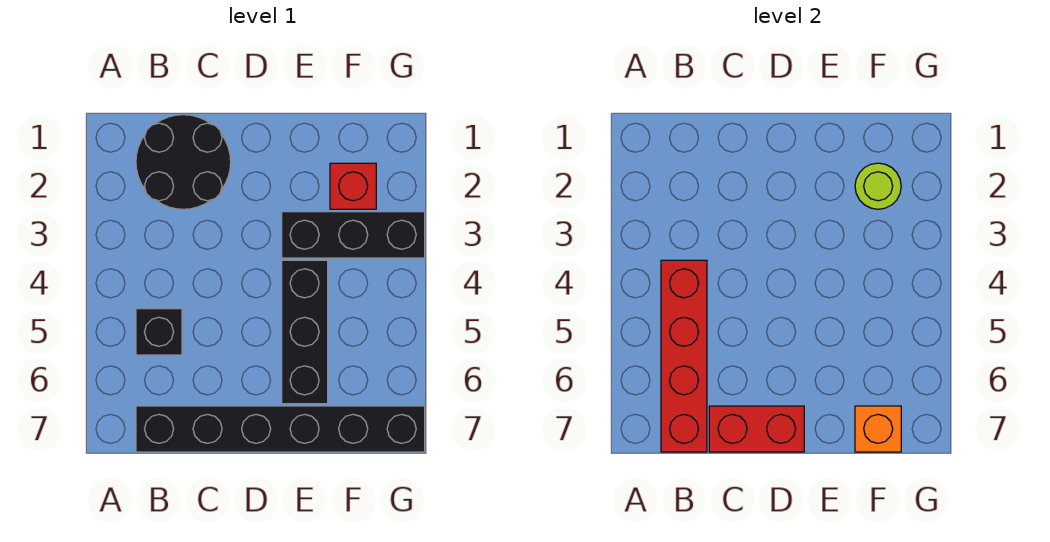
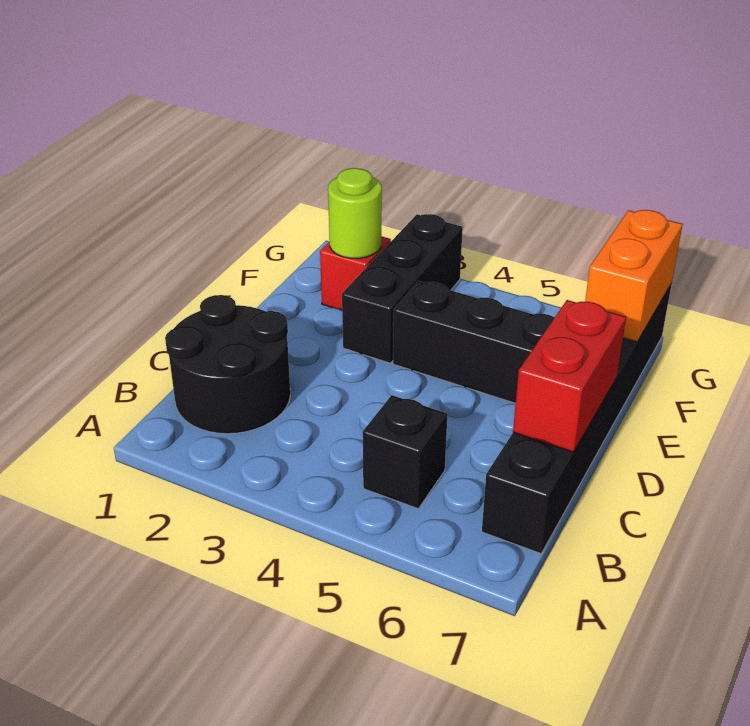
red brick B4:B7 level 2 -> none
orange brick F7 level 2 -> orange brick F7:G7 level 2

